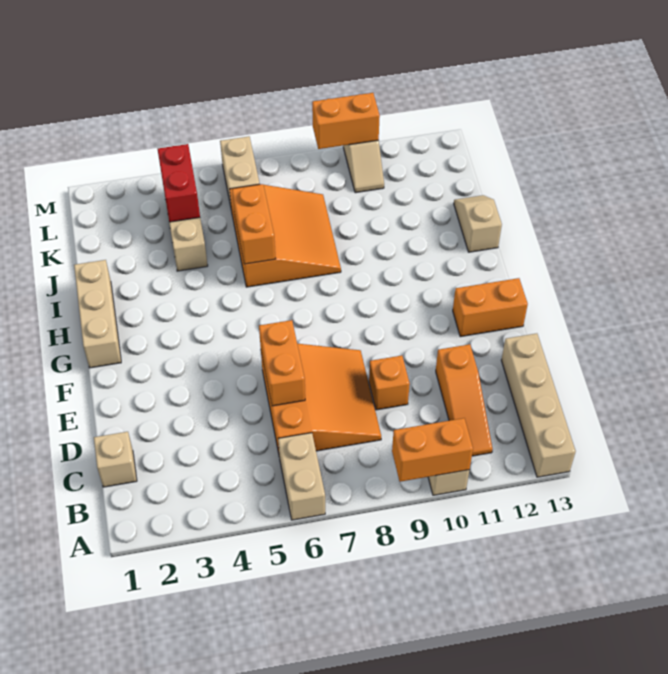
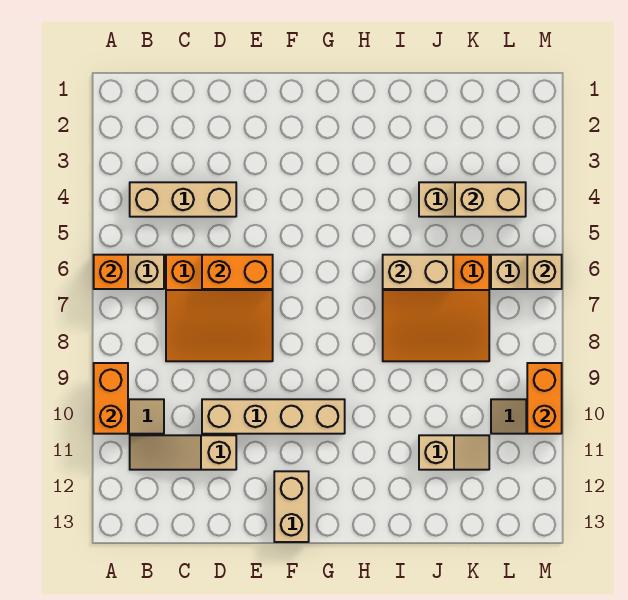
tan brick A13:D13 level 1 -> tan brick D10:G10 level 1
orange slope B11:D11 level 1 top D -> tan slope B11:D11 level 1 top D
tan brick C1 level 1 -> tan brick M6 level 2
orange brick D9 level 1 -> orange brick A6 level 2
orange brick F12:F13 level 1 -> tan brick F12:F13 level 1
tan brick G1:I1 level 1 -> tan brick B4:D4 level 1
orange brick I6:J6 level 2 -> tan brick I6:J6 level 2
tan slope I13:J13 level 1 top I -> tan slope J11:K11 level 1 top J
red brick K4:L4 level 2 -> tan brick K4:L4 level 2

